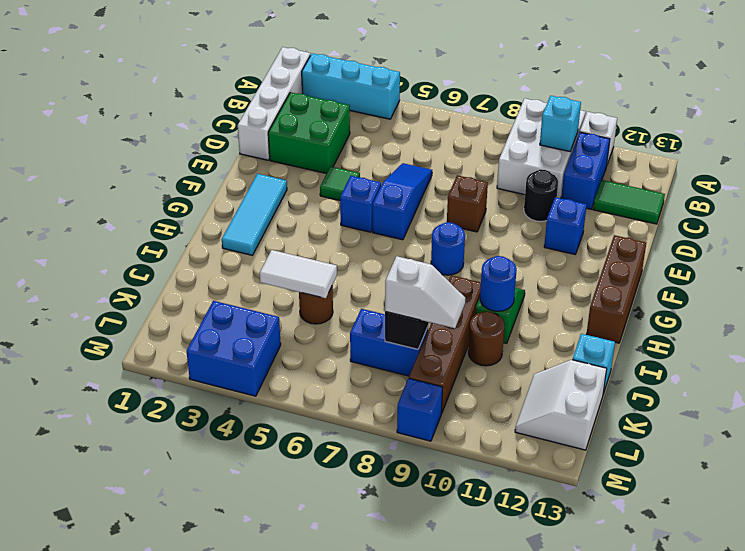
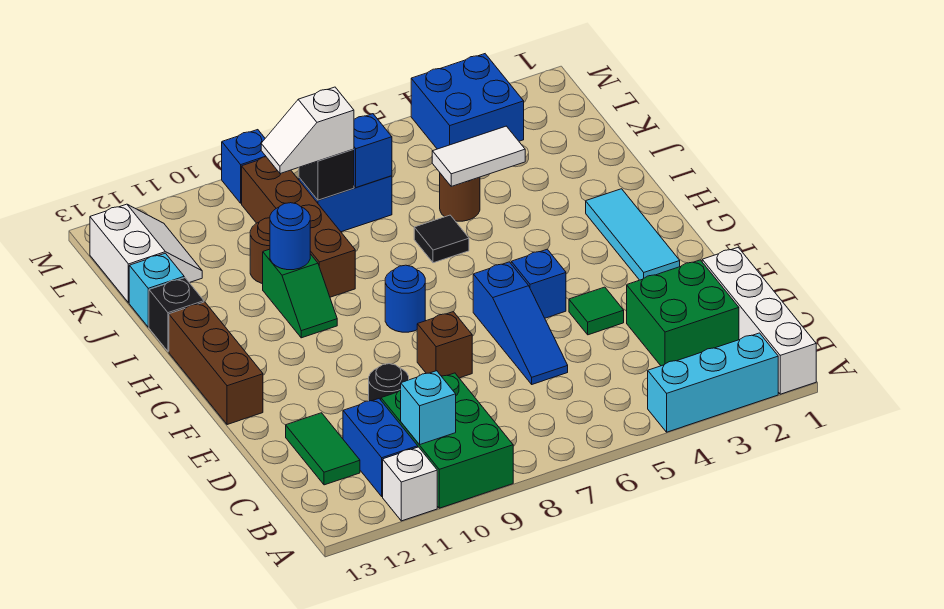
white brick A9:C10 level 1 -> green brick A9:C10 level 1
green tile C12:C13 level 1 -> green tile C12:D12 level 1
blue brick E11 level 1 -> blue brick K7 level 2
none -> black tile I6 level 1
none -> black brick I13 level 1

